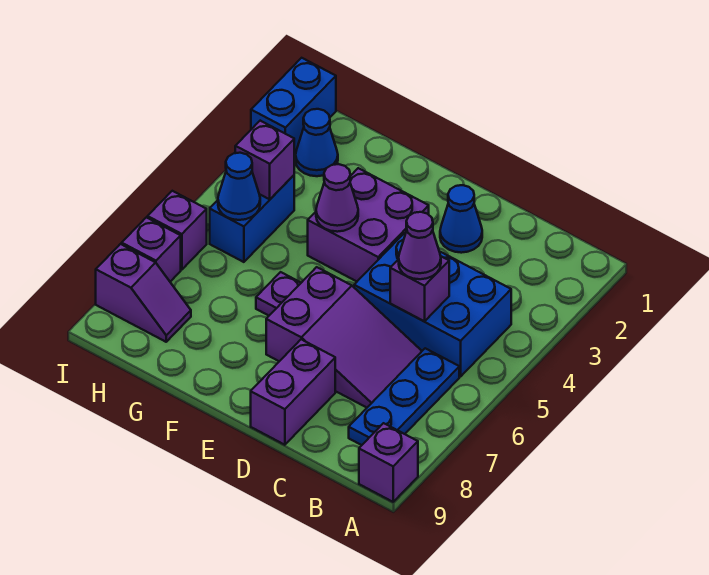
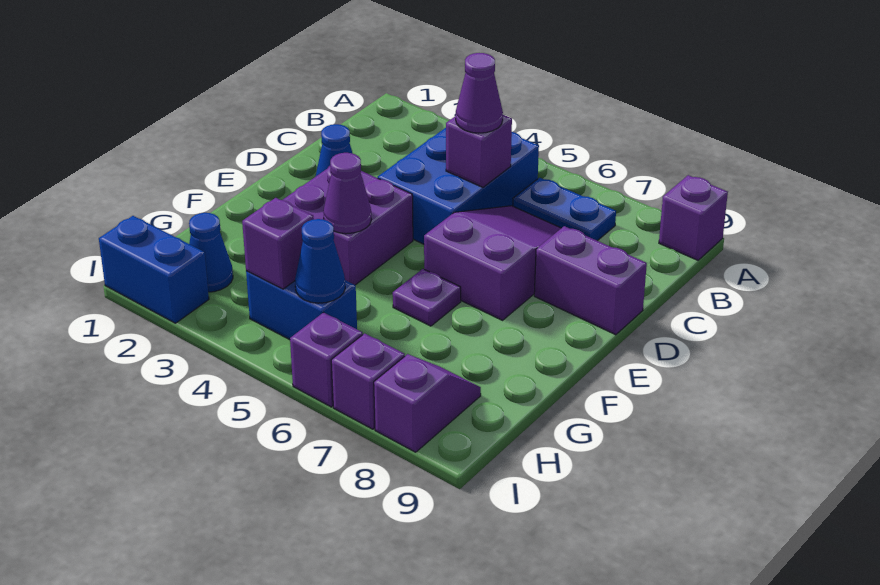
blue plate B6:B8 level 1 -> blue plate B6:B7 level 1

